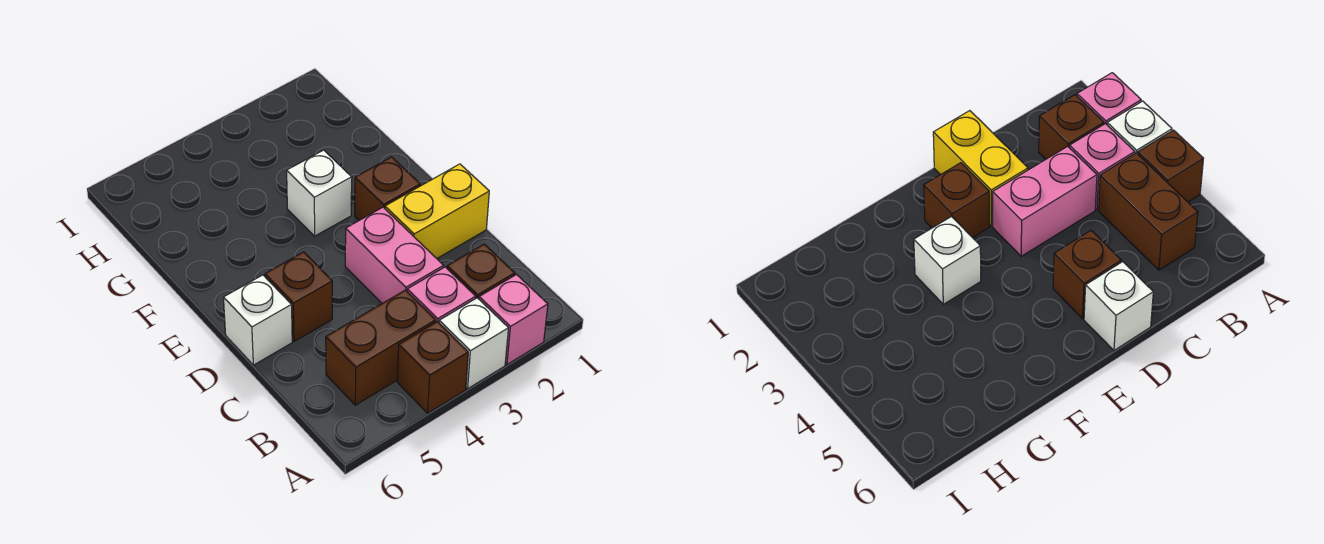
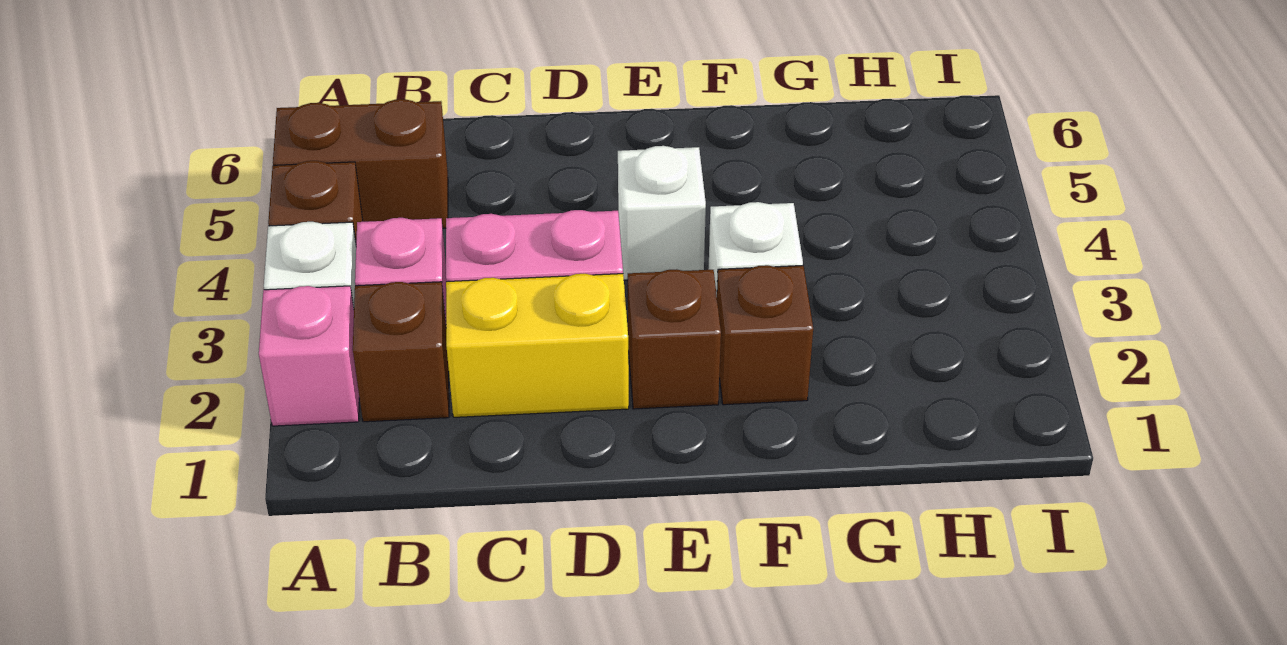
brown brick B4:B5 level 1 -> brown brick A5:B5 level 1
yellow brick D1:D2 level 1 -> yellow brick C2:D2 level 1
brown brick D5 level 1 -> brown brick F2 level 1
white brick D6 level 1 -> white brick E4 level 1

